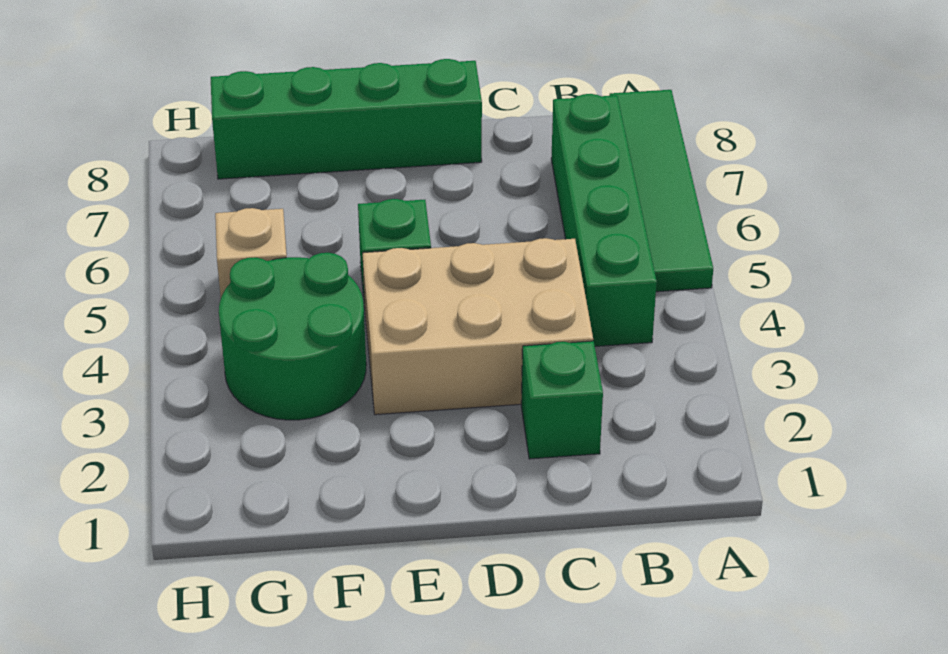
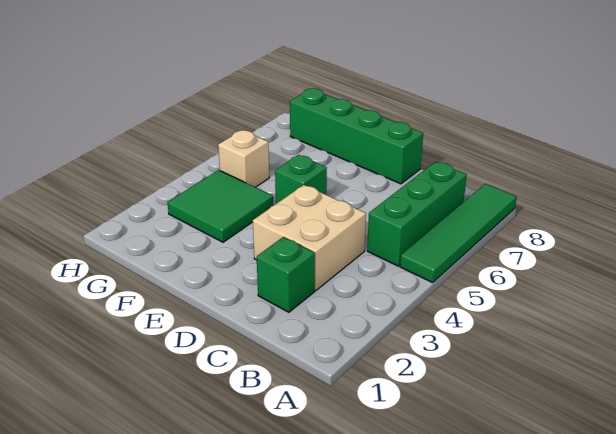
green brick B4:B7 level 1 -> green brick B5:B7 level 1
tan brick C3:E4 level 1 -> tan brick C3:D4 level 1
green round brick F3:G4 level 1 -> green tile F3:G4 level 1

